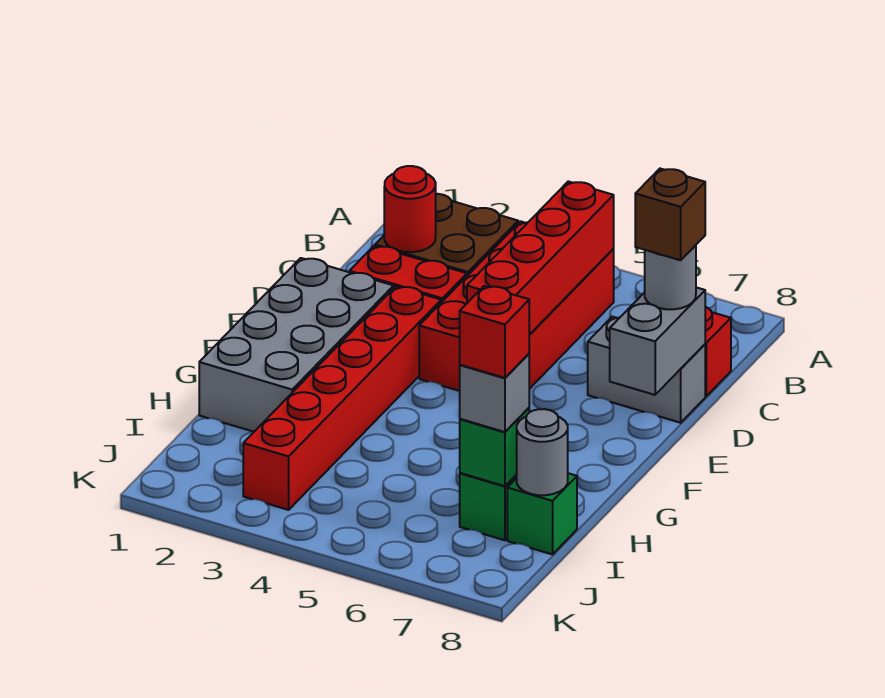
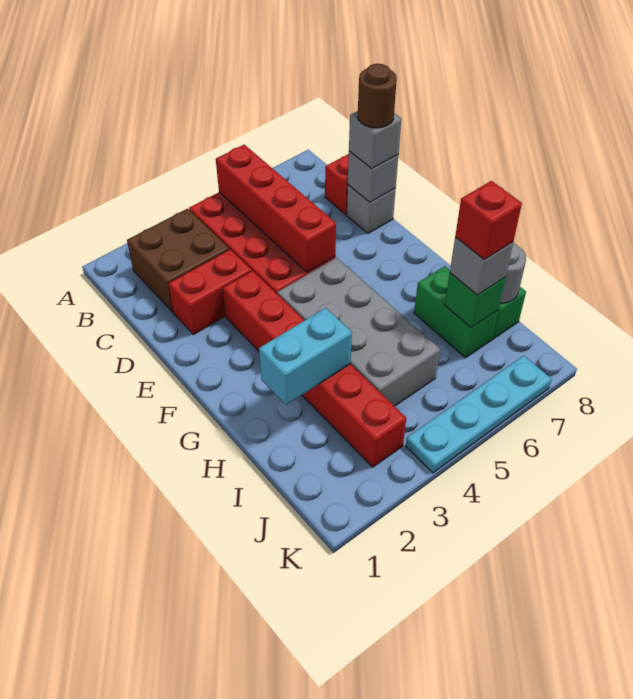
red round brick C2 level 2 -> none
grey brick D7:D8 level 1 -> grey brick D8 level 1
grey brick D8:E8 level 2 -> grey brick D8 level 2
grey round brick D8 level 3 -> grey brick D8 level 3
brown brick D8 level 4 -> brown round brick D8 level 4
grey brick E1:H2 level 1 -> grey brick F4:I5 level 1
none -> cyan brick H2:H3 level 2
none -> cyan plate K4:K7 level 1

